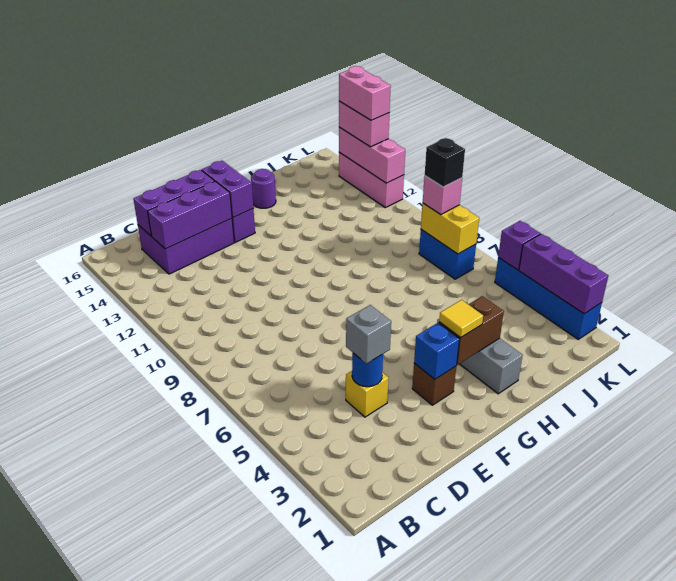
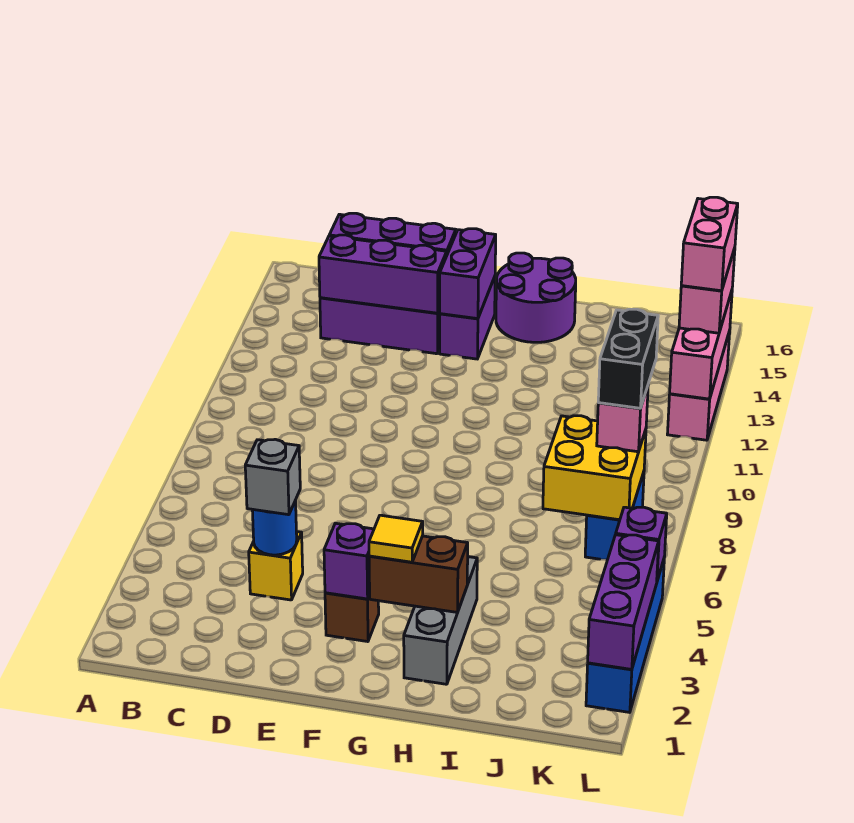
blue brick F3 level 2 -> purple brick F3 level 2
purple round brick H15 level 1 -> purple round brick G15:H16 level 1
yellow brick K7:K8 level 2 -> yellow brick J7:K8 level 2
black brick K8 level 4 -> black brick K8:K9 level 4

